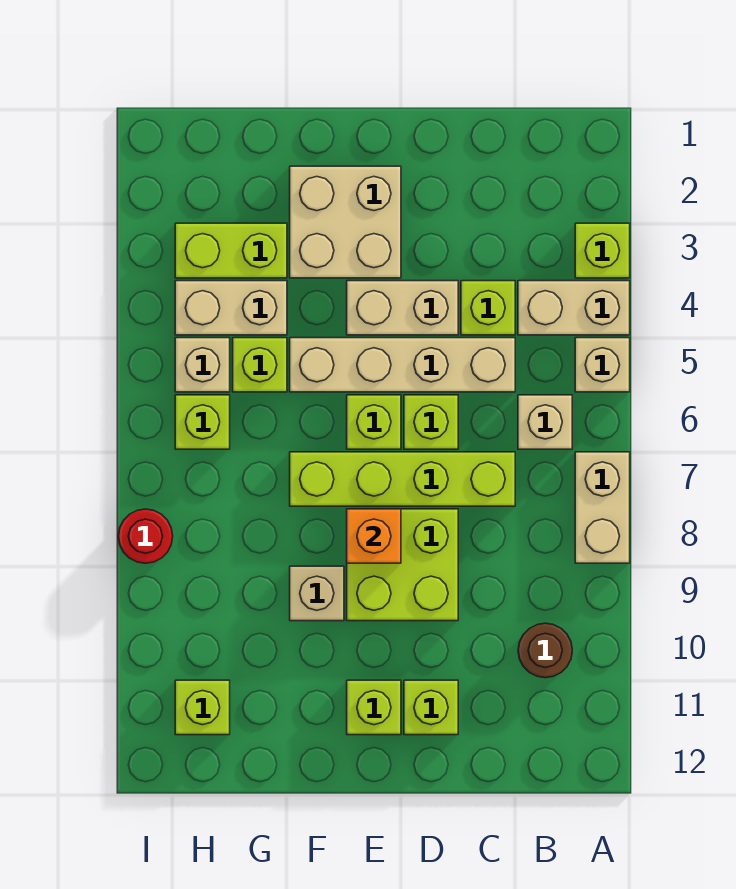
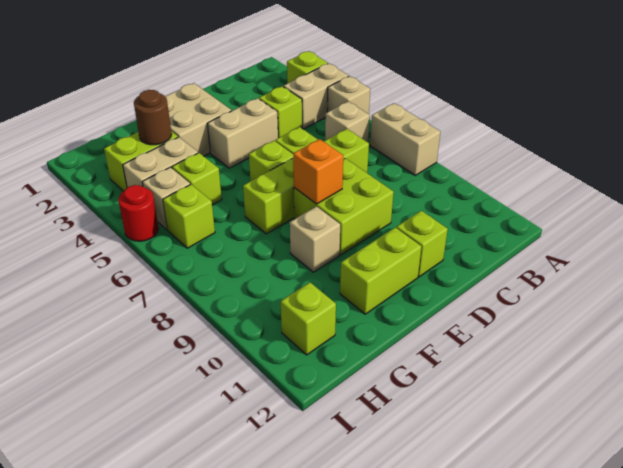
brown round brick B10 level 1 -> brown round brick G3 level 2
tan brick C5:F5 level 1 -> none
lime brick E11 level 1 -> lime brick E11:F11 level 1
red round brick I8 level 1 -> red round brick I5 level 1

